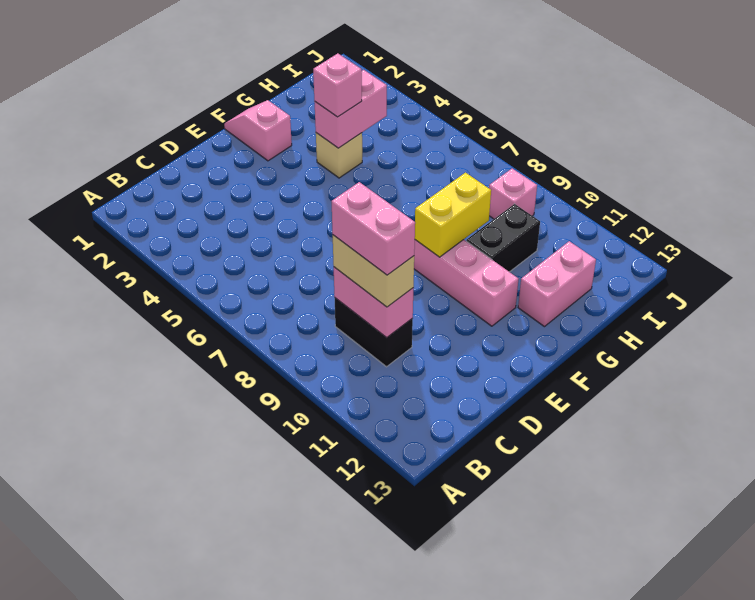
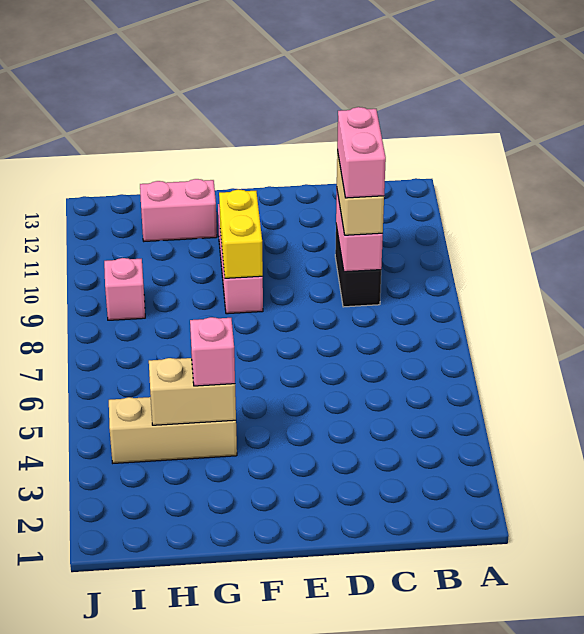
pink slope F1:F2 level 1 top 2 -> none
yellow brick F9:G9 level 2 -> yellow brick F9:F10 level 2
tan brick G4 level 1 -> tan brick G4:I4 level 1
pink brick G4:H4 level 2 -> tan brick G4:H4 level 2
black brick G10:H10 level 1 -> none

